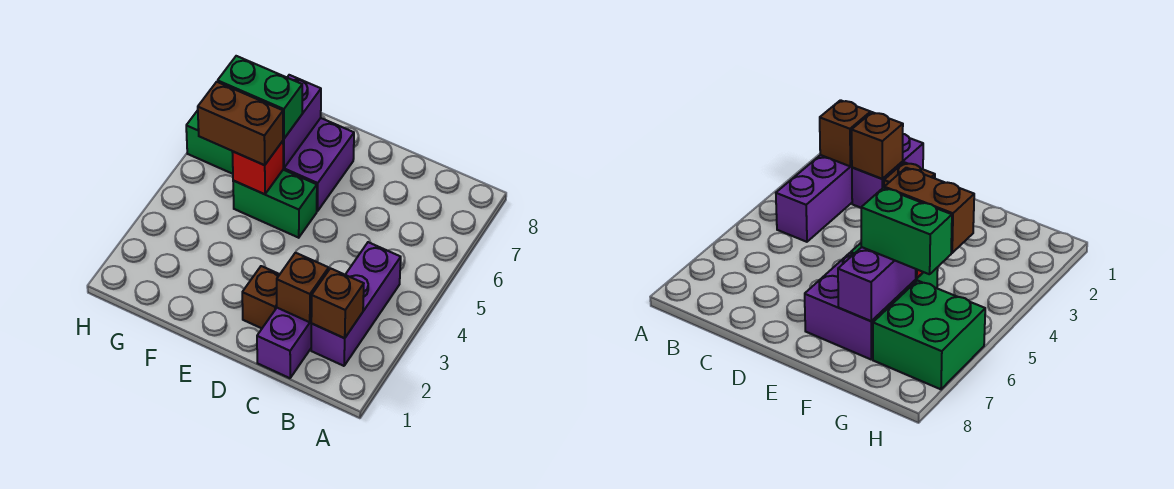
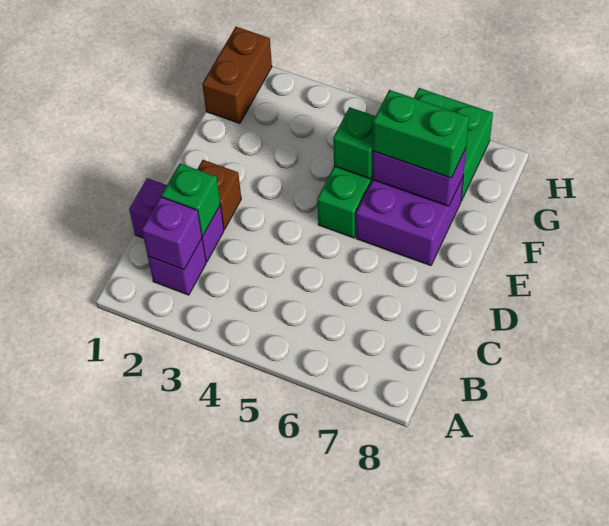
purple brick B2:B4 level 1 -> purple brick B2 level 1
brown brick B2 level 2 -> purple brick B2 level 2
brown brick C2 level 2 -> green brick C2 level 2
red brick F5 level 2 -> green brick F5 level 2
brown brick F5:G5 level 3 -> brown brick G1:H1 level 1
green brick F6:G6 level 3 -> green brick F6:F7 level 3

